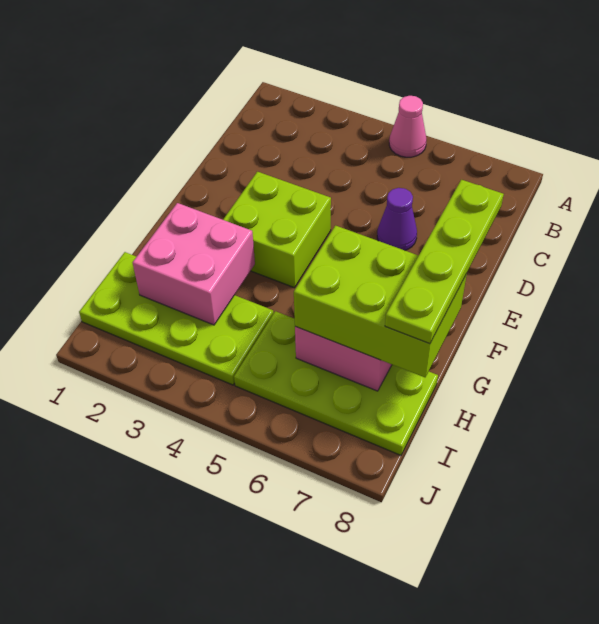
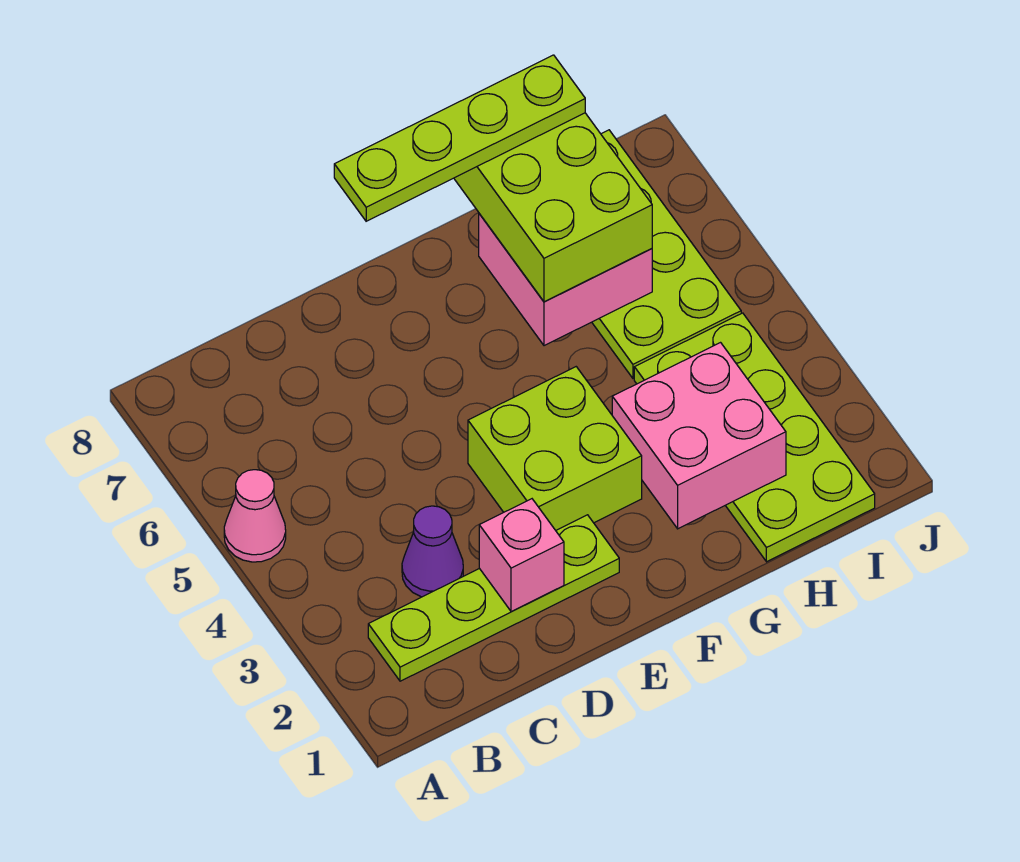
none -> lime plate B2:E2 level 1
none -> pink brick D2 level 2
purple cone D6 level 1 -> purple cone C3 level 1

